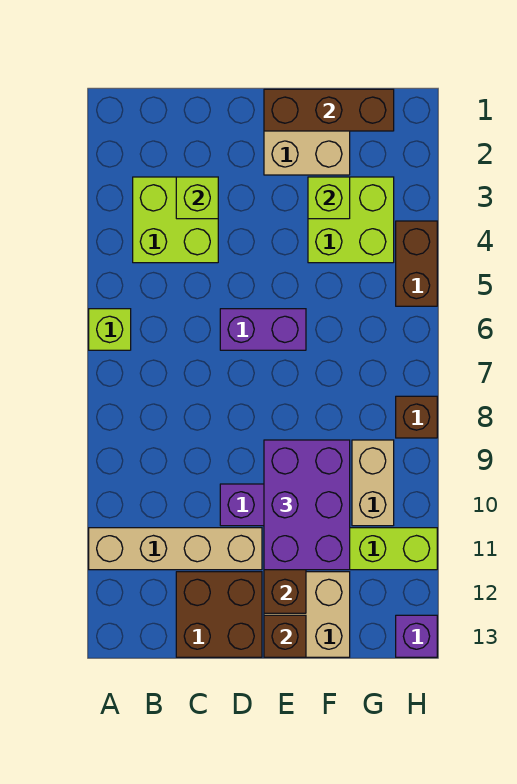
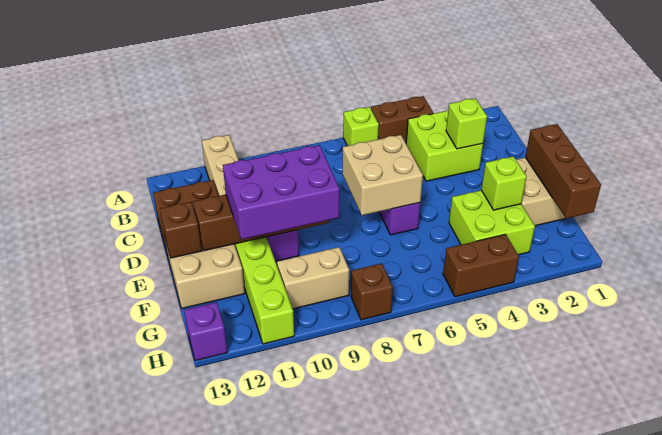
none -> brown brick A4:A5 level 1
none -> tan brick D6:E7 level 2

